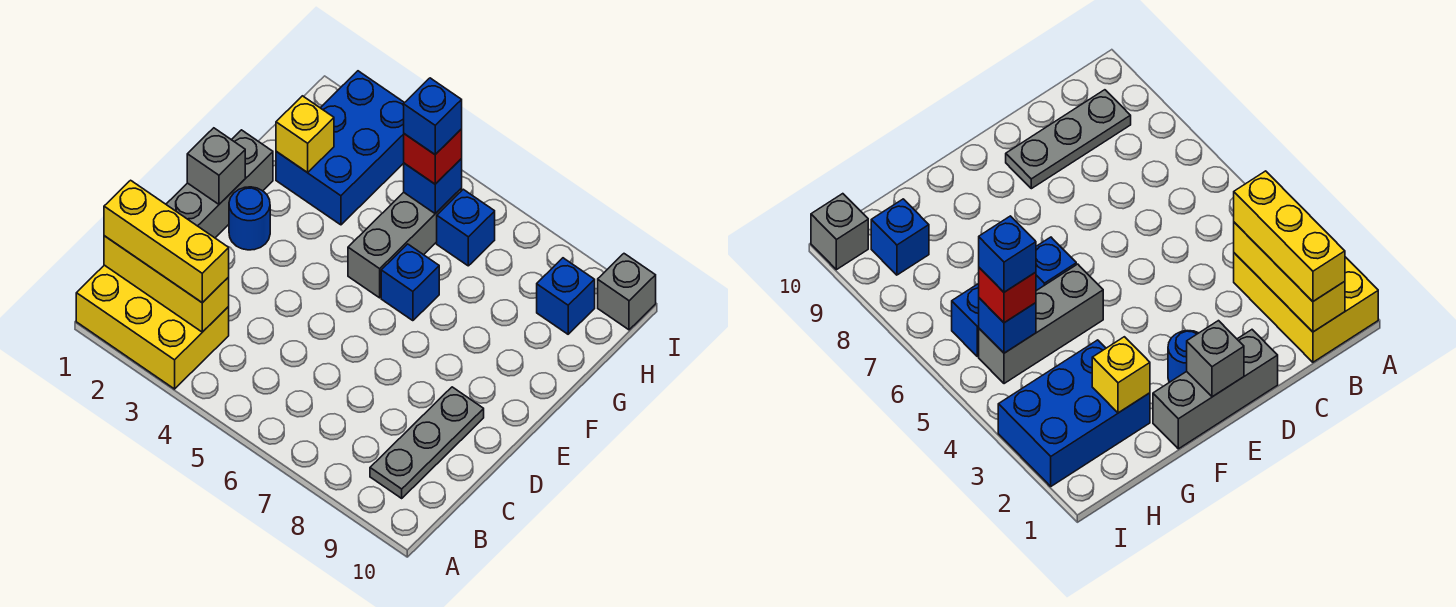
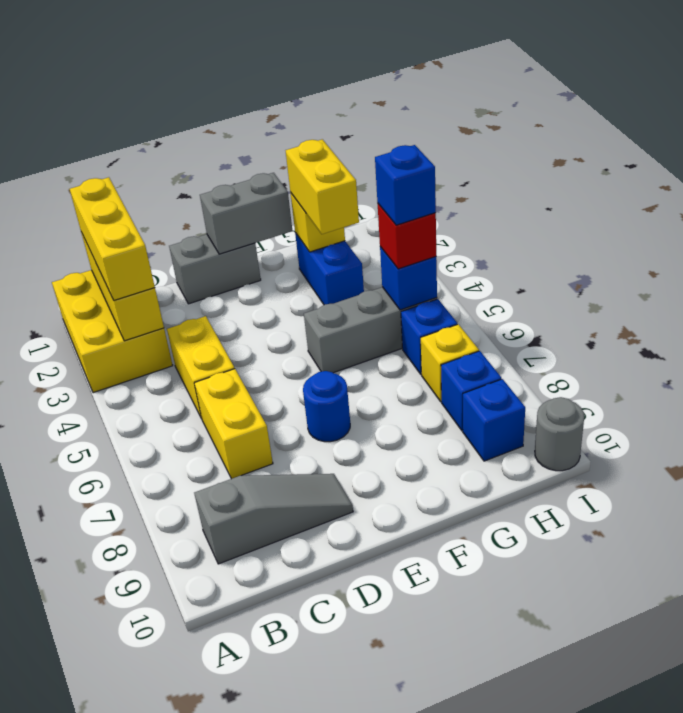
grey plate B9:D9 level 1 -> grey slope B9:D9 level 1 top B
none -> yellow brick C4:C5 level 1
none -> yellow brick C6:C7 level 1
grey brick D1:F1 level 1 -> grey brick D1:E1 level 1
grey brick E1 level 2 -> grey brick E1:F1 level 2
blue round brick E2 level 1 -> blue round brick E7 level 1
blue brick F6 level 1 -> blue brick H8 level 1
blue brick G2:I3 level 1 -> blue brick G2:G3 level 1
none -> yellow brick G2:G3 level 3
none -> yellow brick H7 level 1
grey brick I10 level 1 -> grey round brick I10 level 1

